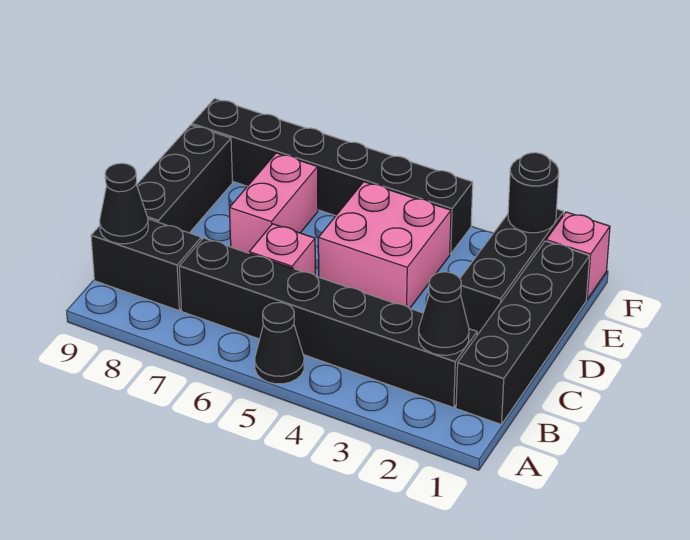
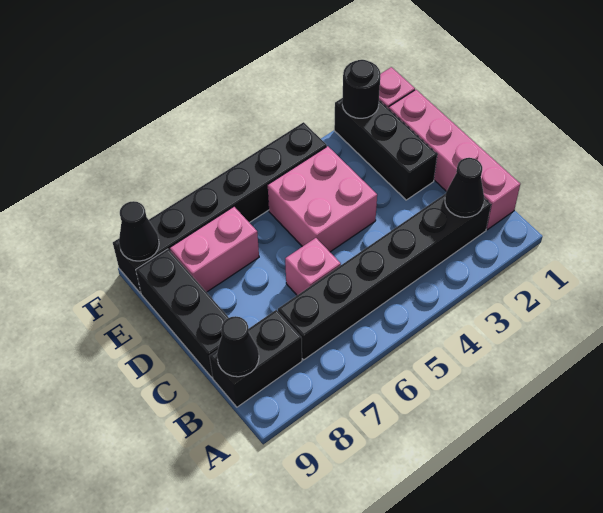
black cone A5 level 1 -> black cone F9 level 2
black brick B1:E1 level 1 -> pink brick B1:E1 level 1
pink brick D7:E7 level 1 -> pink brick E7:E8 level 1

